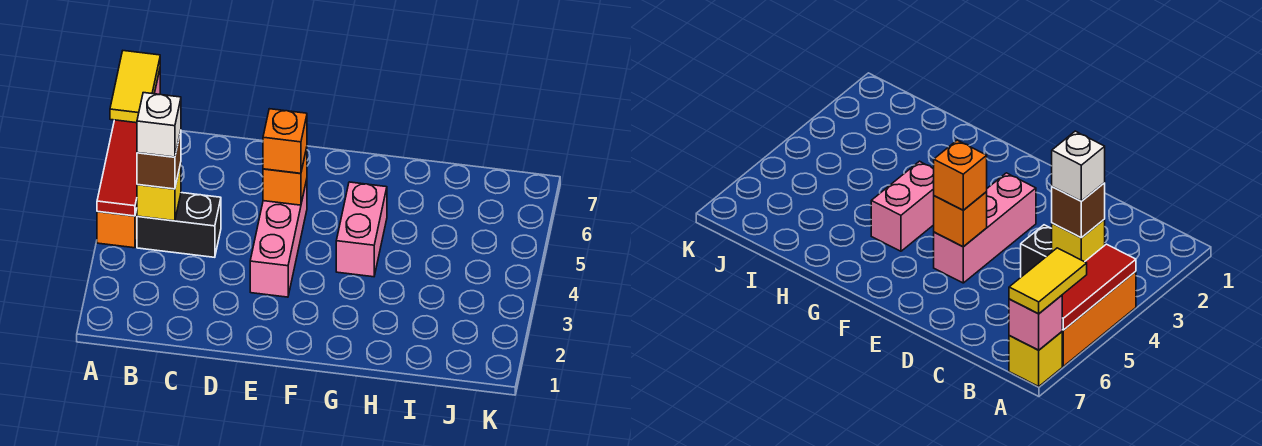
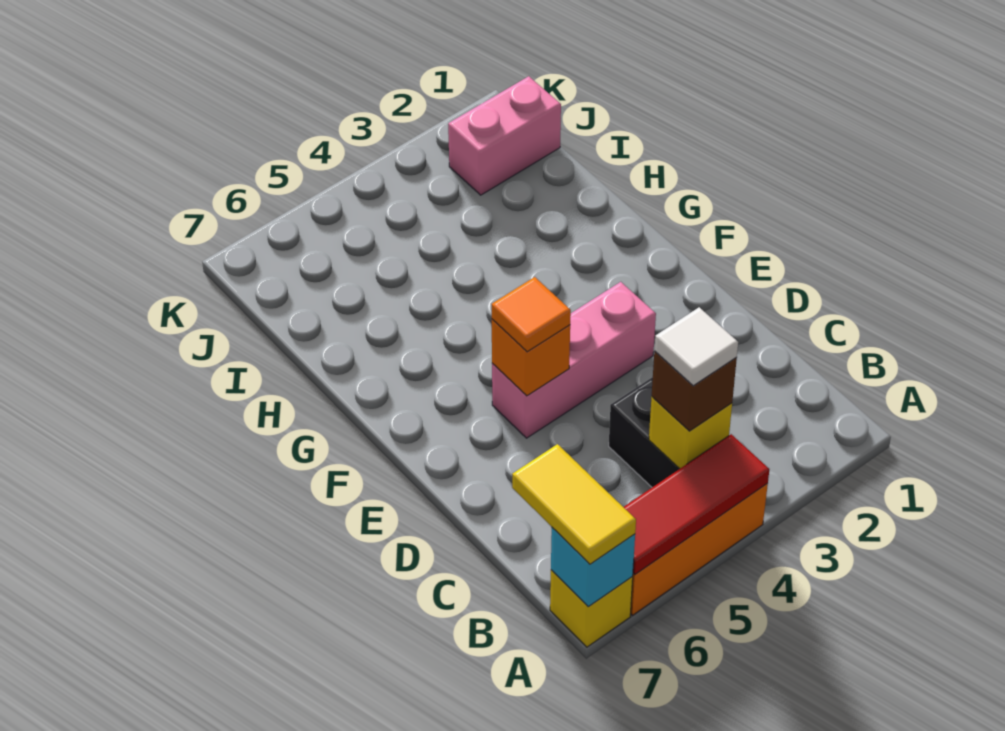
yellow tile A6:A7 level 3 -> yellow tile A7:B7 level 3
pink brick A7 level 2 -> cyan brick A7 level 2
white brick B4 level 4 -> white tile B4 level 4
orange brick E5 level 3 -> orange tile E5 level 3
pink brick G4:G5 level 1 -> pink brick J1:J2 level 1

